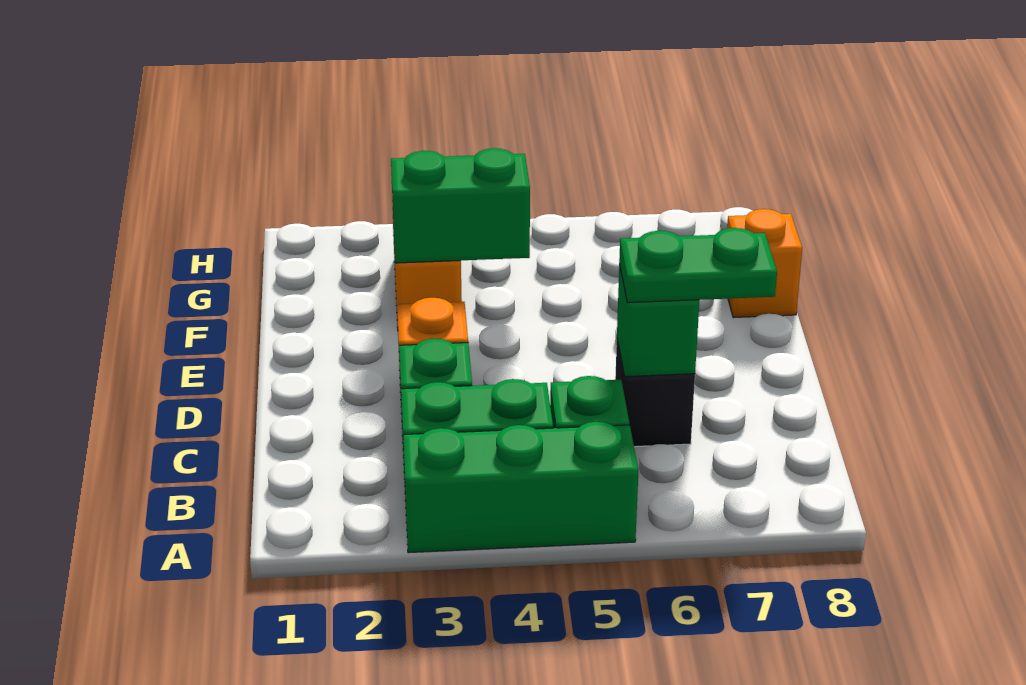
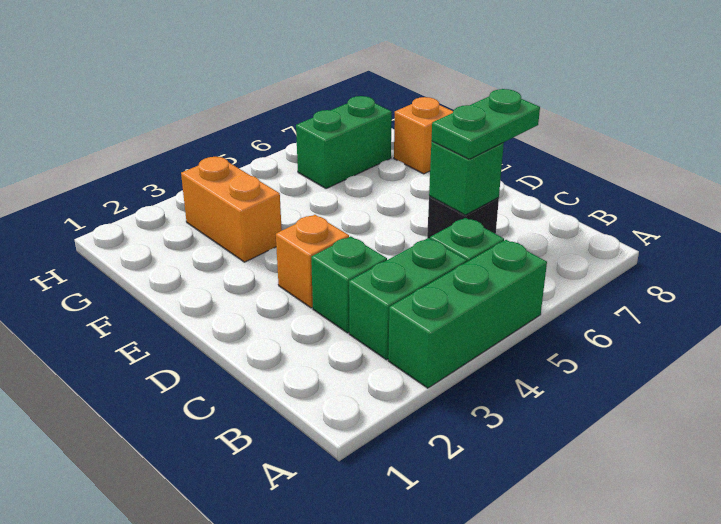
green brick F3:F4 level 2 -> green brick G6:G7 level 1

